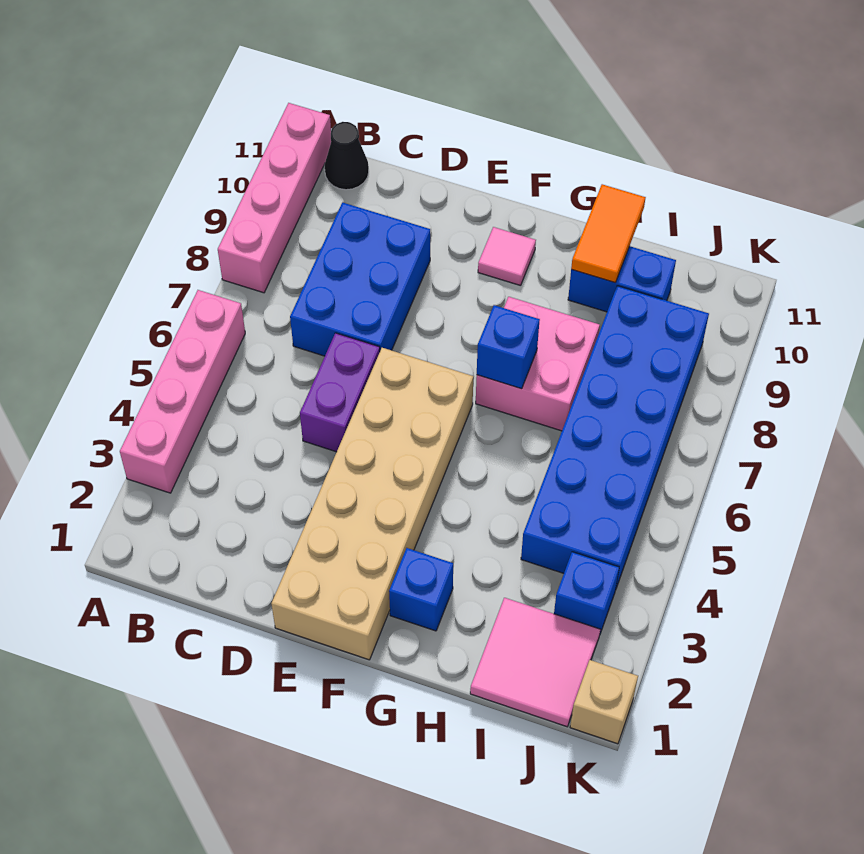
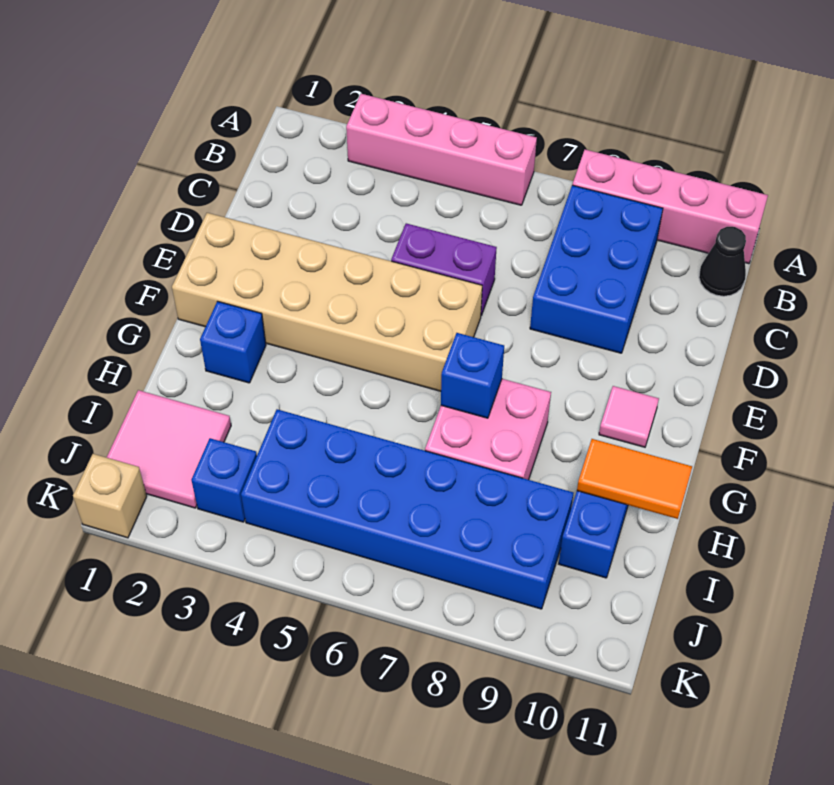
blue brick C7:D9 level 1 -> blue brick B8:D9 level 1

